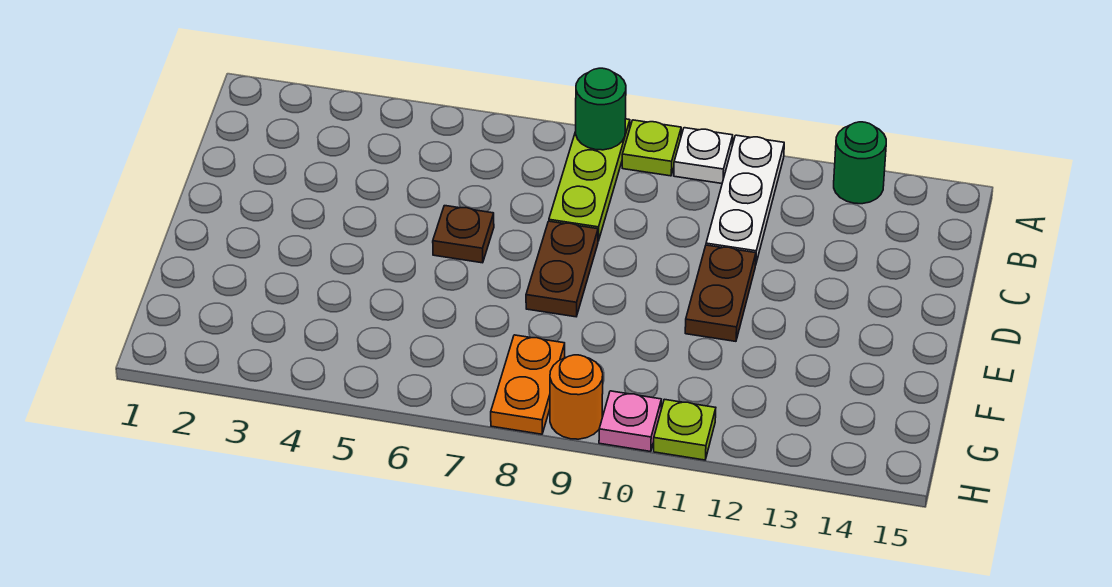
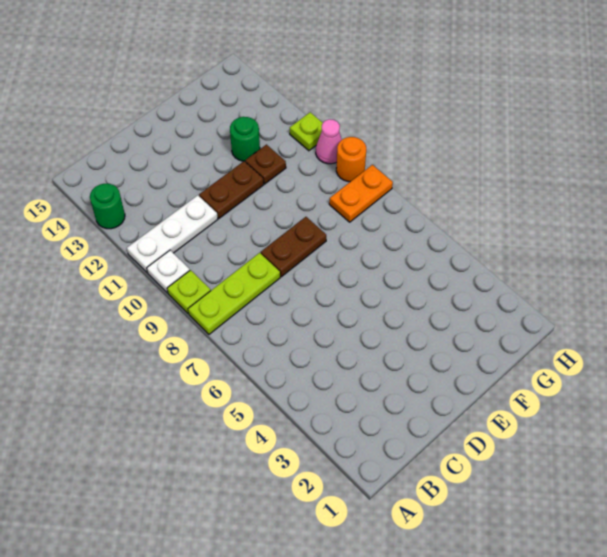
green round brick A8 level 2 -> green round brick F12 level 1
brown plate D6 level 1 -> brown plate F11 level 1
pink plate H10 level 1 -> pink cone H10 level 1

